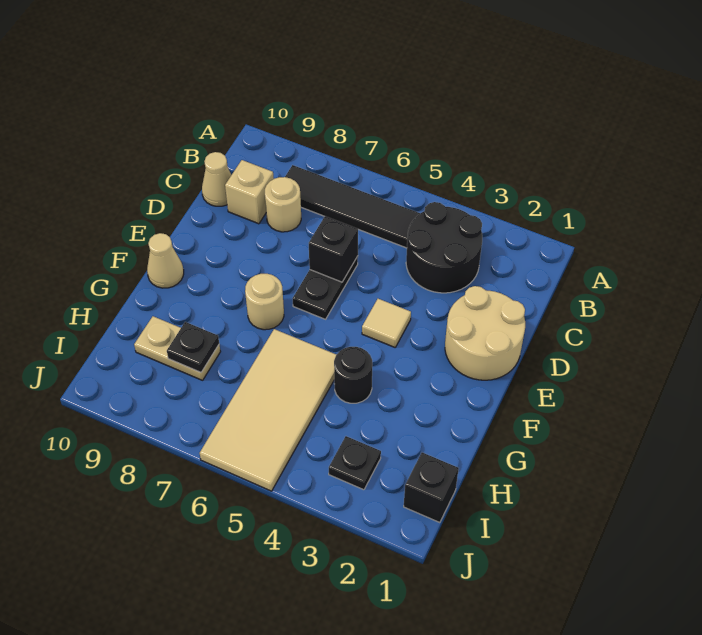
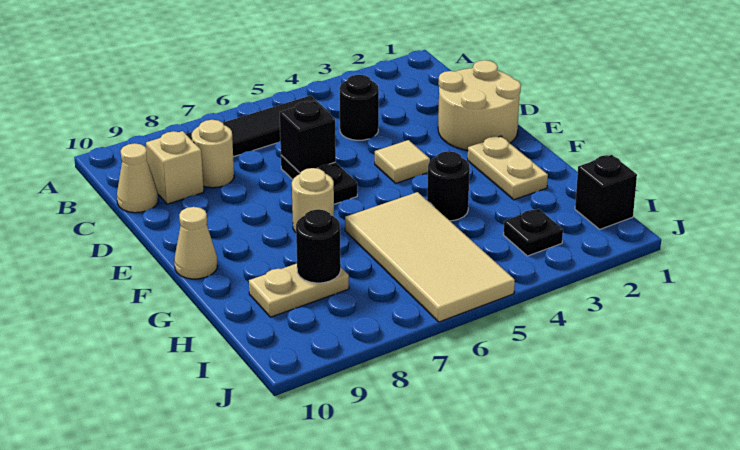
black round brick B3:C4 level 1 -> black round brick C4 level 1
none -> tan plate F2:G2 level 1
black plate H8 level 2 -> black round brick H8 level 2

